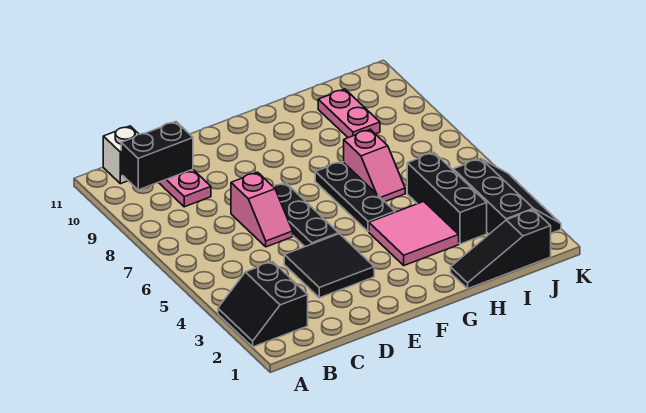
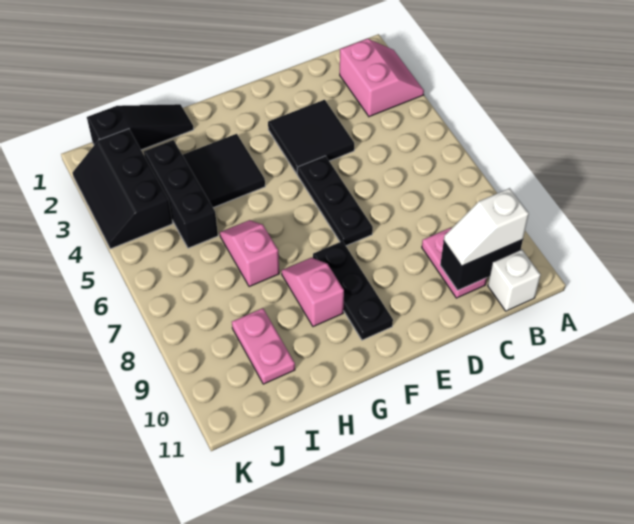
black slope A2:B3 level 1 top B -> pink slope A2:B3 level 1 top B
none -> white slope B10:C10 level 3 top B
pink slope D6:D7 level 1 top 7 -> pink slope G8:G9 level 1 top 9
pink tile G3:H4 level 1 -> black tile G3:H4 level 1
black plate G5:G7 level 1 -> black plate F8:F10 level 1

